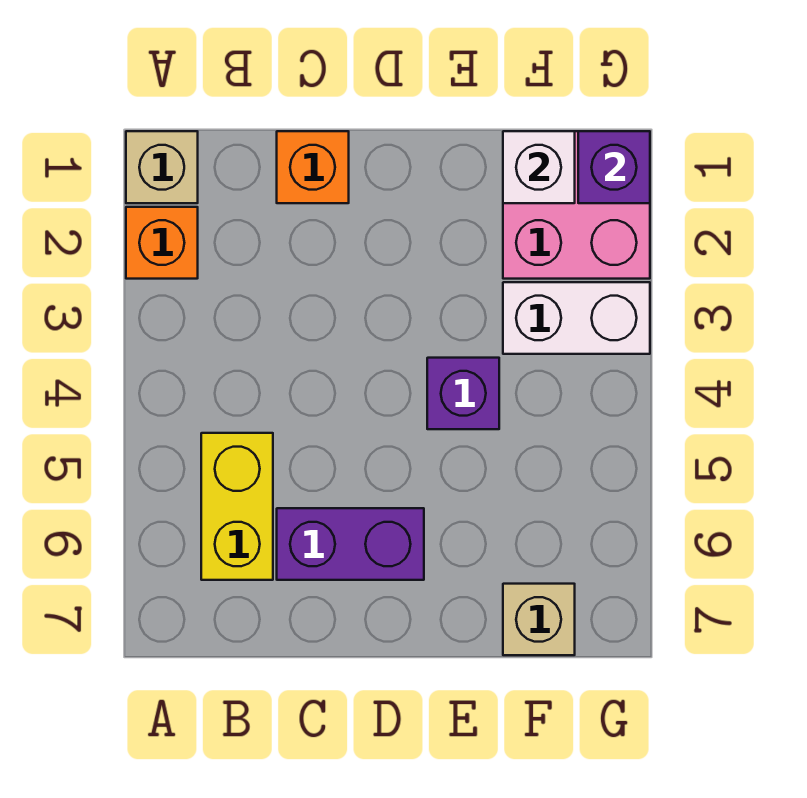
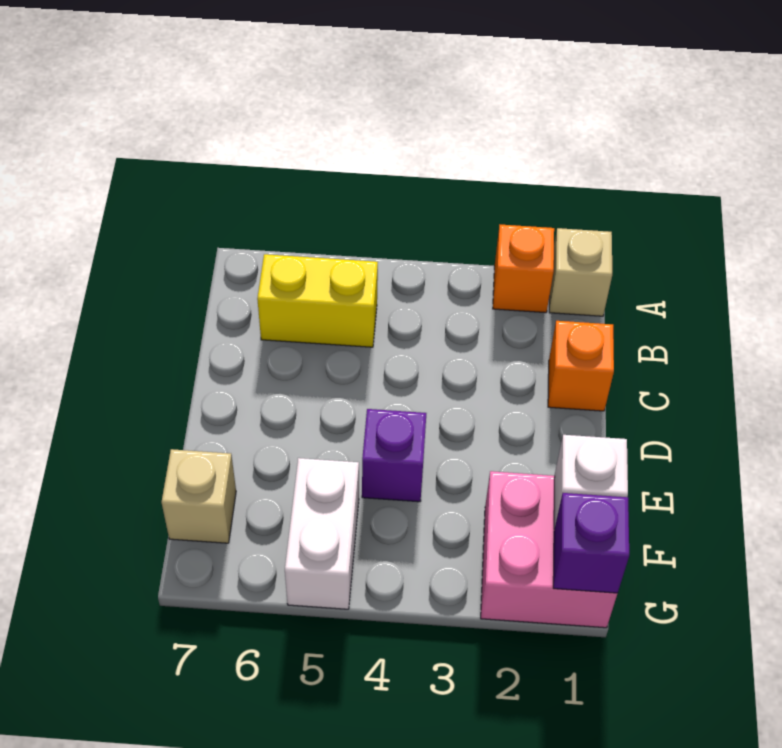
purple brick C6:D6 level 1 -> none
white brick F3:G3 level 1 -> white brick F5:G5 level 1

